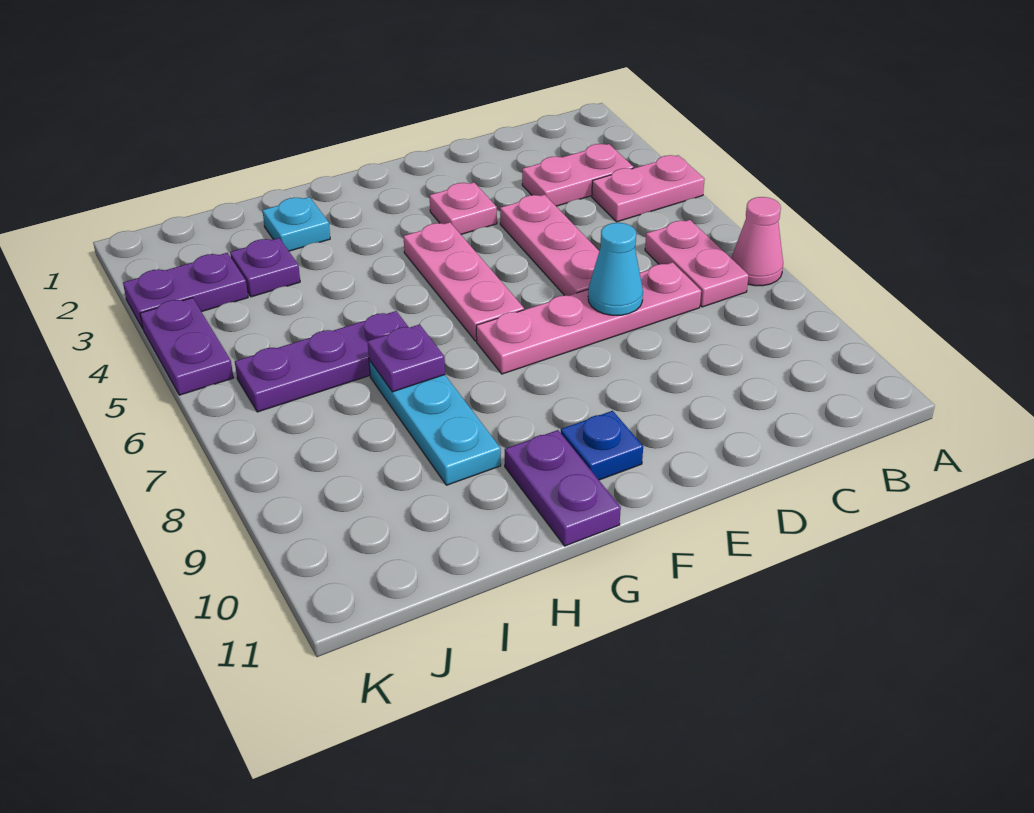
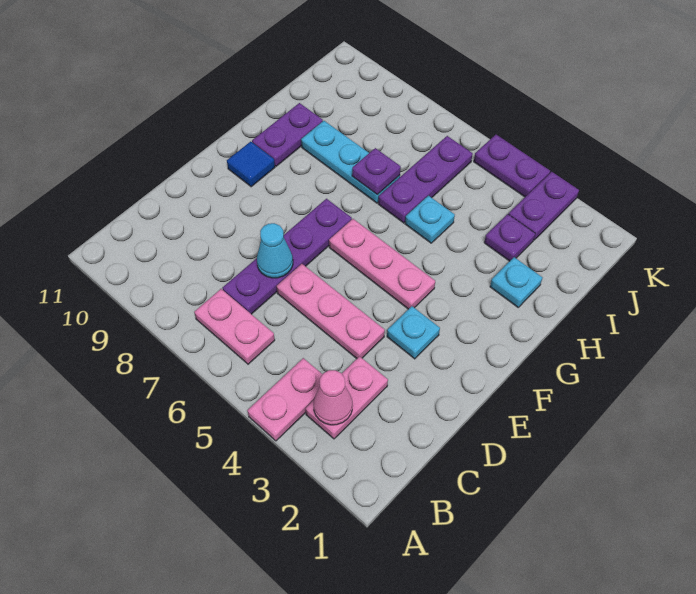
pink cone A7 level 1 -> pink cone B3 level 2
pink plate C7:F7 level 1 -> purple plate C7:F7 level 1
pink plate E3 level 1 -> cyan plate E3 level 1
blue plate F10 level 1 -> blue tile F10 level 1
purple plate G10:G11 level 1 -> purple plate G10:H10 level 1
none -> cyan plate H5 level 1

